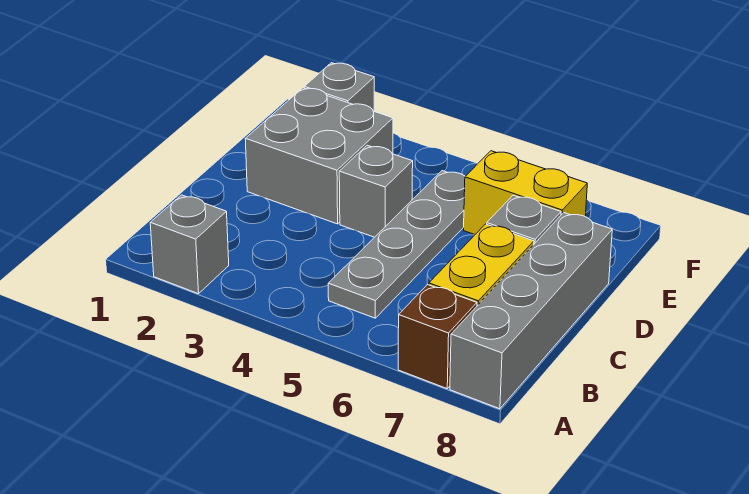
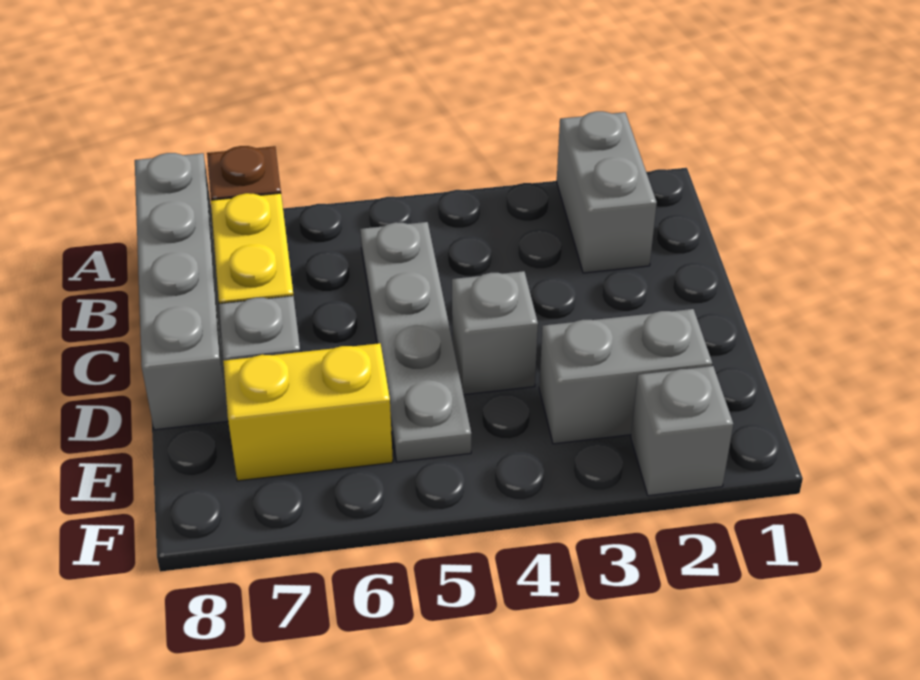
grey brick A2 level 1 -> grey brick A2:B2 level 1
grey brick D2:E3 level 1 -> grey brick E2:E3 level 1

